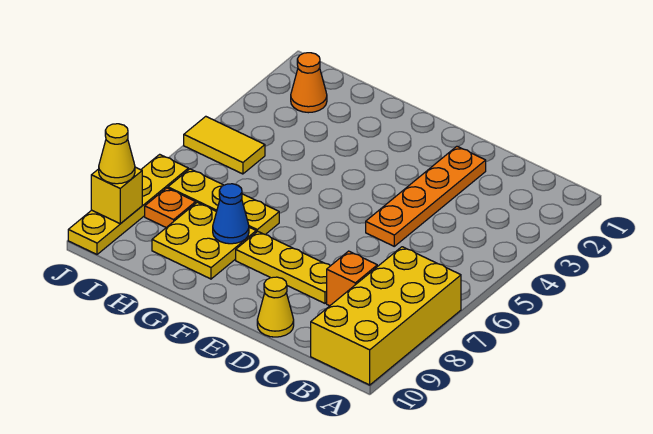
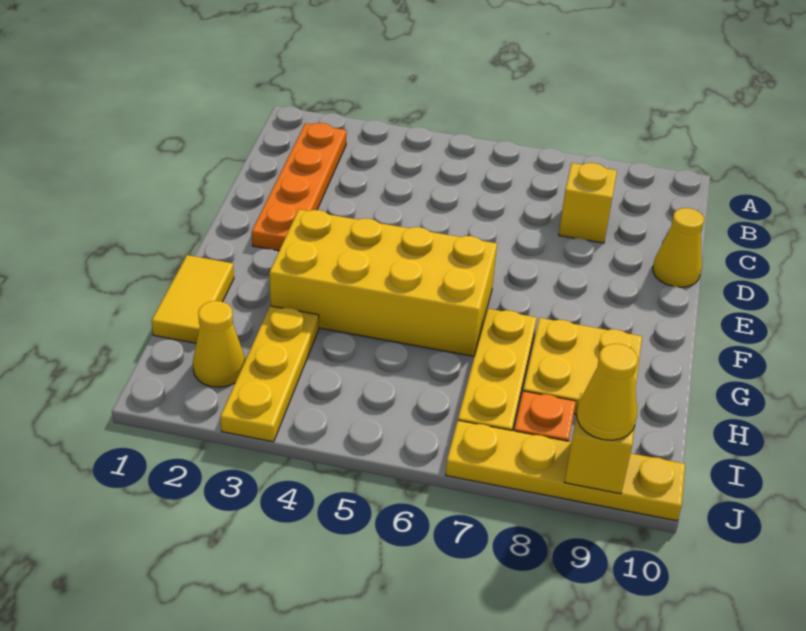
yellow brick A7:B10 level 1 -> yellow brick F3:G6 level 1
orange brick C8 level 1 -> yellow brick C8 level 1
orange plate D2:D5 level 1 -> orange plate B2:E2 level 1
yellow plate D8:F8 level 1 -> yellow plate H3:J3 level 1
blue cone G8 level 2 -> none
orange cone I2 level 1 -> yellow cone I2 level 1
yellow tile I5:J5 level 1 -> yellow tile G1:H1 level 1

